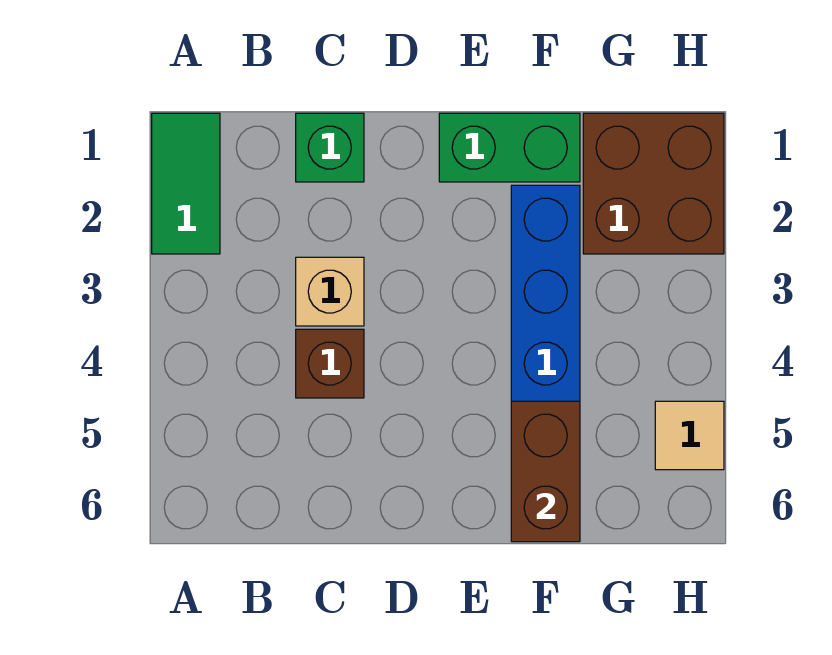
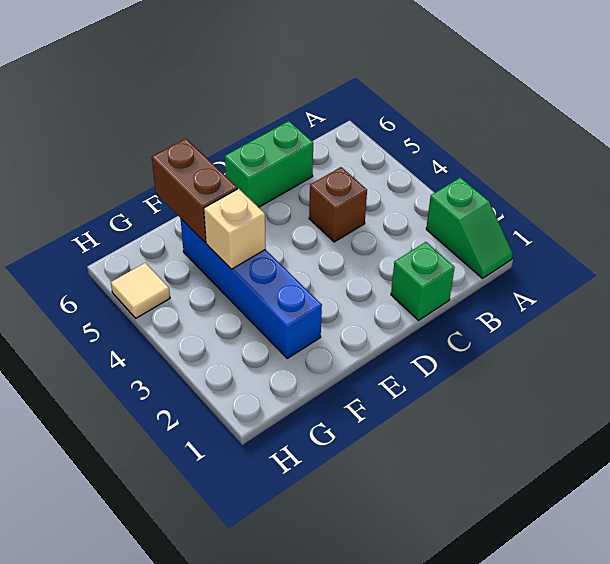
green tile A1:A2 level 1 -> green slope A1:A2 level 1 top 2
tan brick C3 level 1 -> tan brick F4 level 2
green brick E1:F1 level 1 -> green brick C6:D6 level 1
brown brick G1:H2 level 1 -> none

